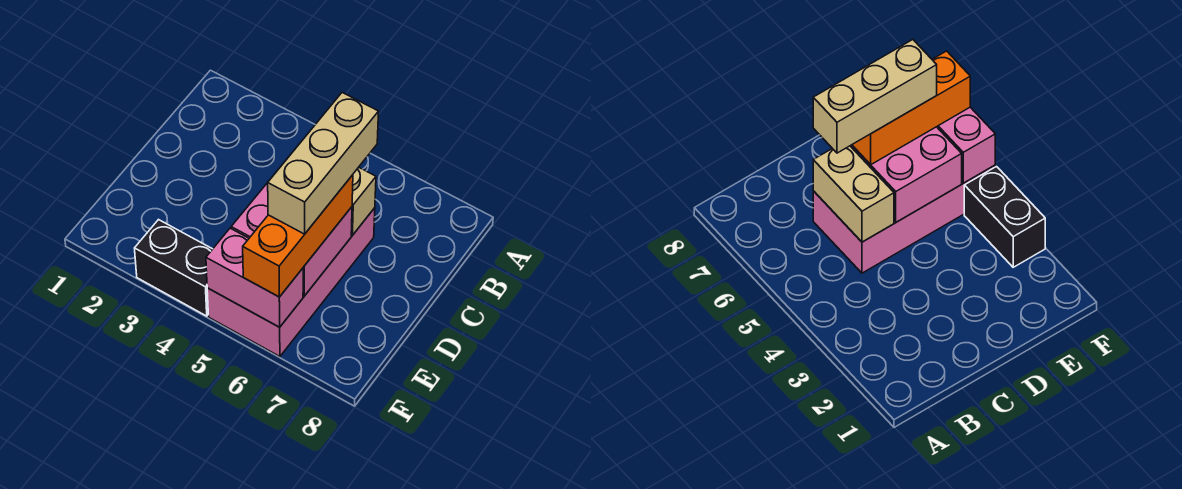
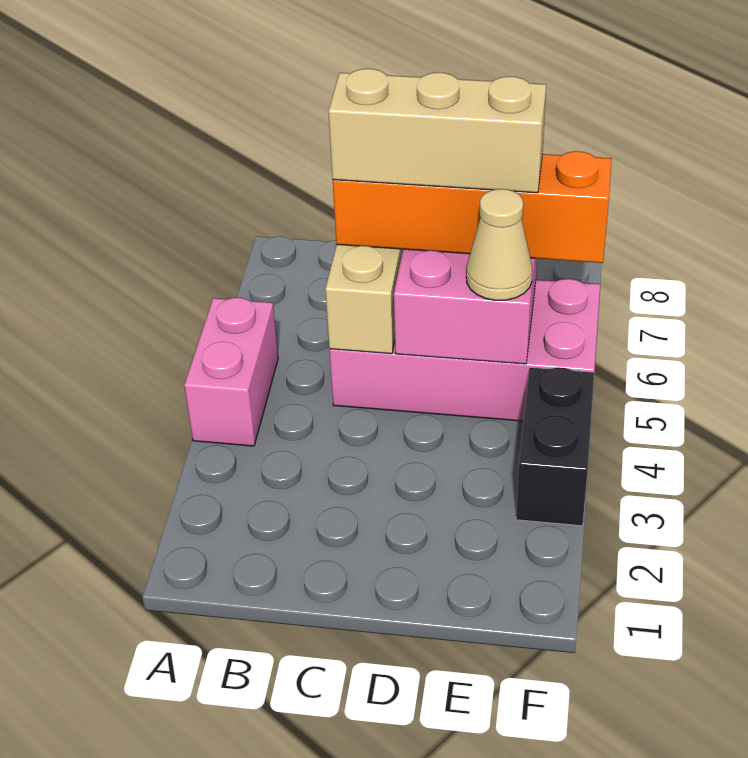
orange brick D6:F6 level 3 -> orange brick C6:F6 level 3
none -> tan cone E5 level 3
pink brick F5:F6 level 2 -> pink brick A4:A5 level 1

